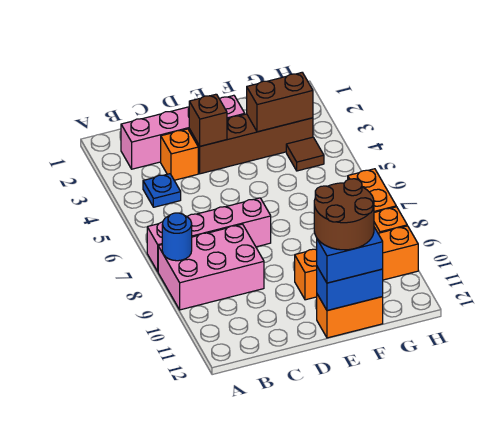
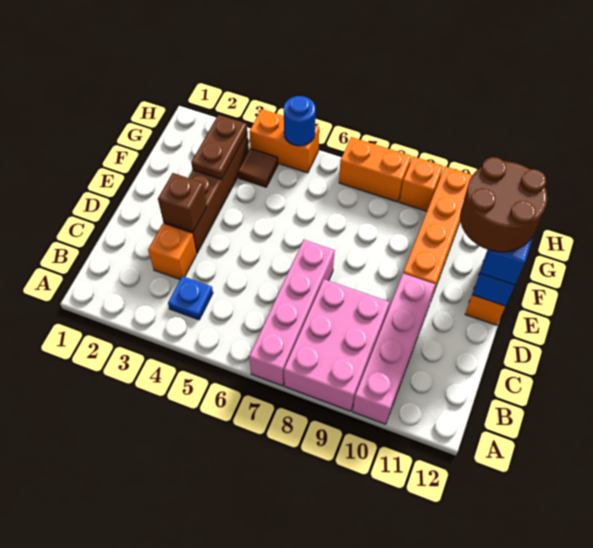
blue round brick A8 level 2 -> blue round brick H5 level 2
pink brick B2:E2 level 1 -> pink brick A10:D10 level 1
brown brick F3:G3 level 2 -> brown plate F3:G3 level 2
none -> orange brick H4:H5 level 1

